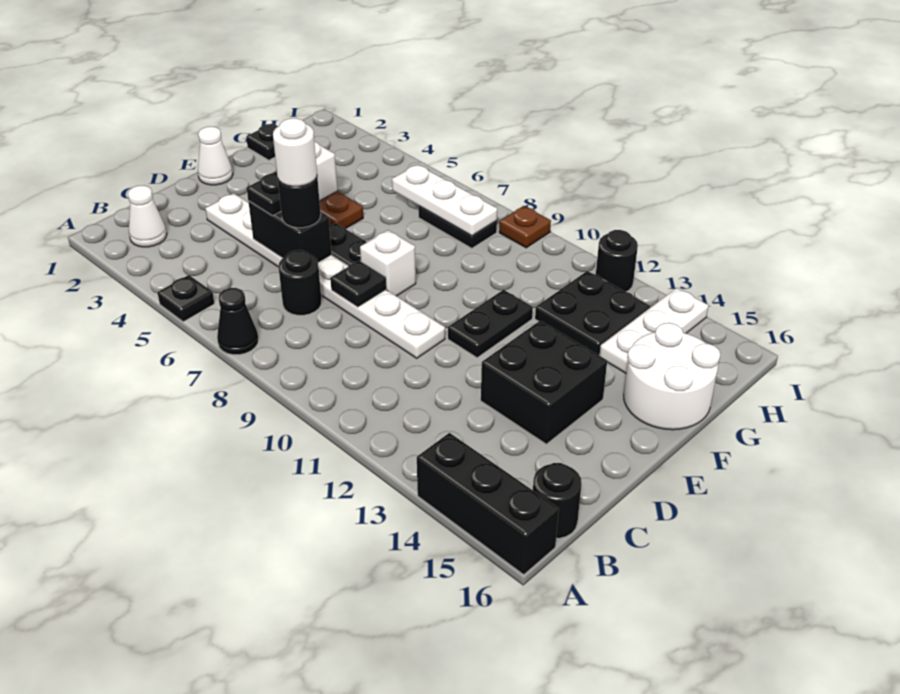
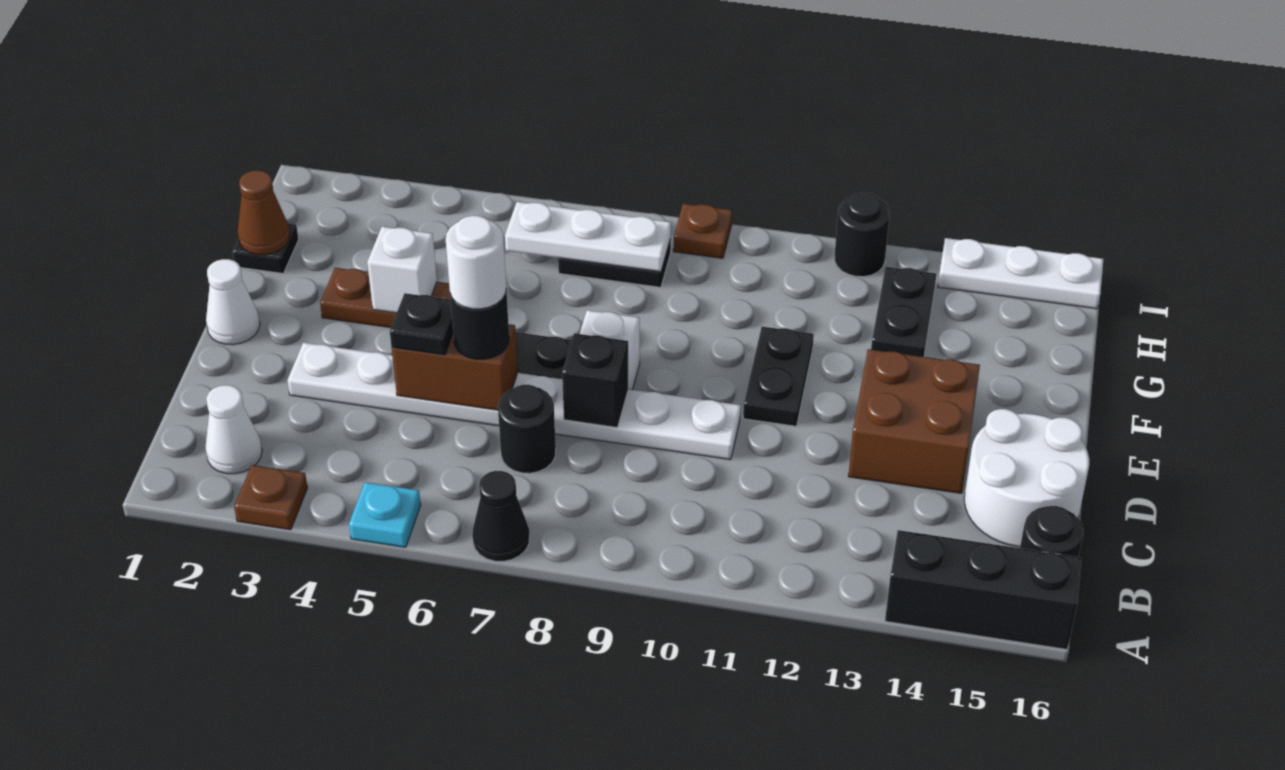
none -> brown plate A3 level 1
black plate A5 level 1 -> cyan plate A5 level 1
black brick D5:D6 level 2 -> brown brick D5:D6 level 2
black plate D8 level 2 -> black brick D8 level 2
black brick D13:E14 level 1 -> brown brick D13:E14 level 1
white round brick F15:G16 level 1 -> white round brick C15:D16 level 1
none -> brown cone G1 level 2
black plate G12:H13 level 1 -> black plate G13:H13 level 1
white plate G14:I14 level 1 -> white plate I14:I16 level 1

